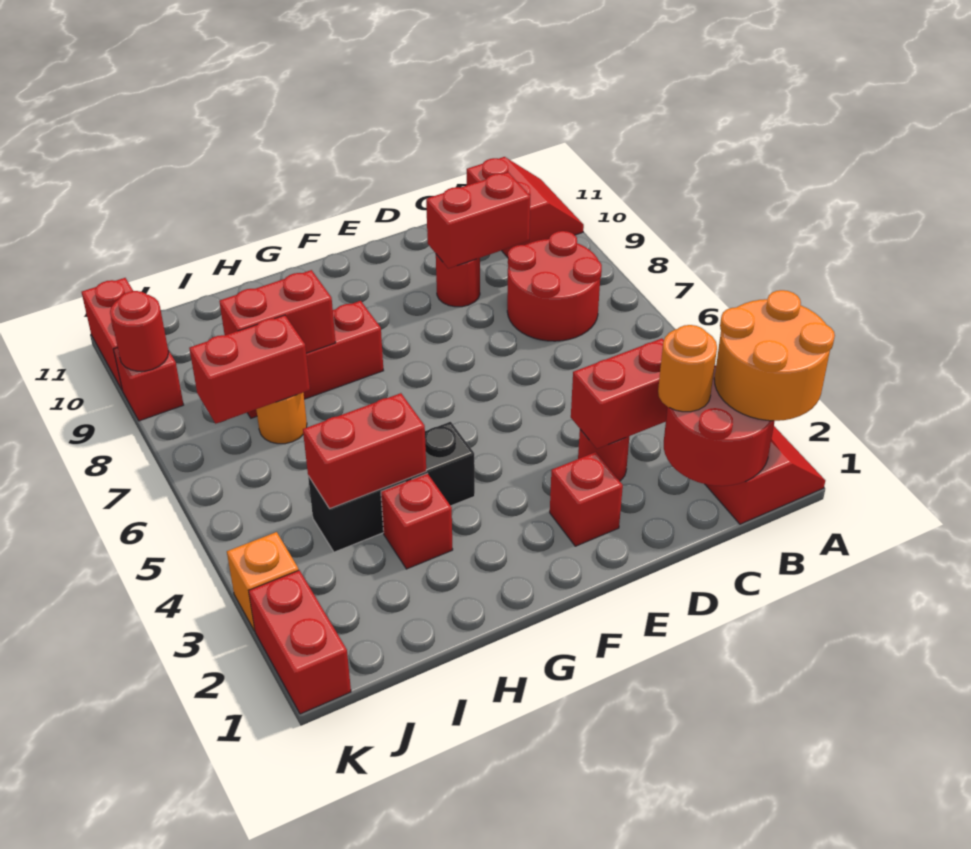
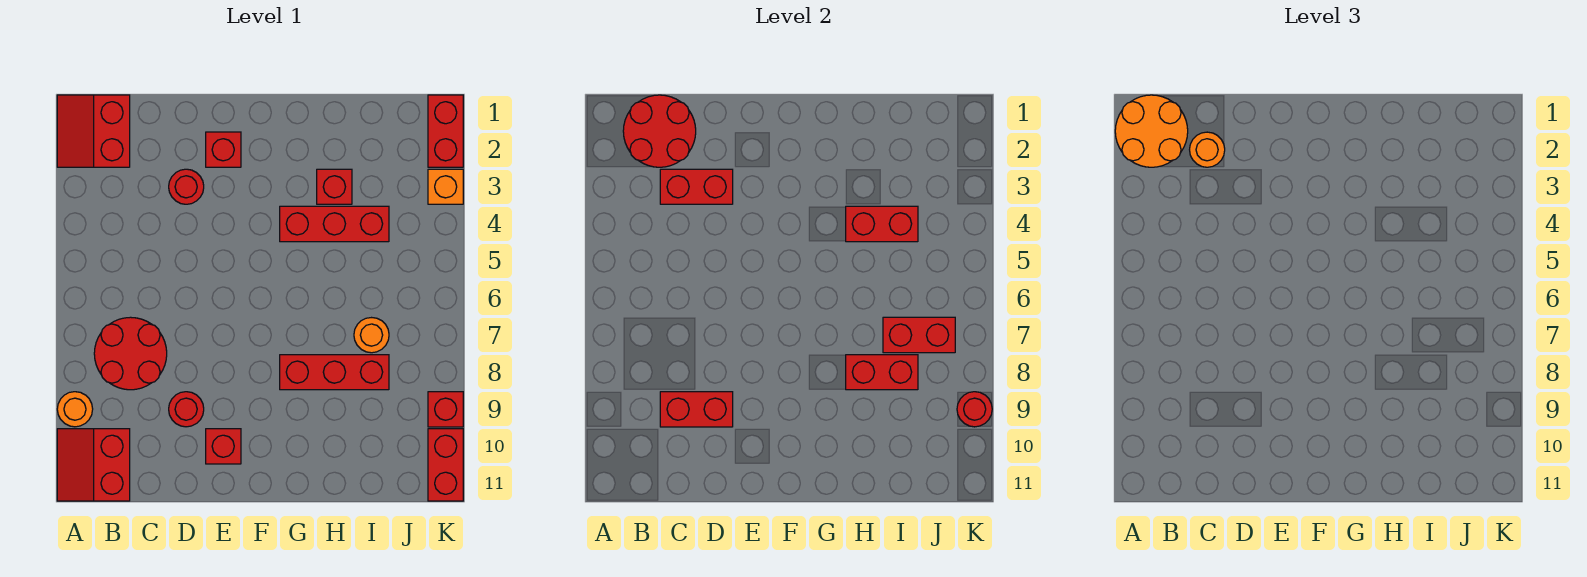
none -> orange round brick A9 level 1
none -> red brick E10 level 1
black brick G4:I4 level 1 -> red brick G4:I4 level 1

